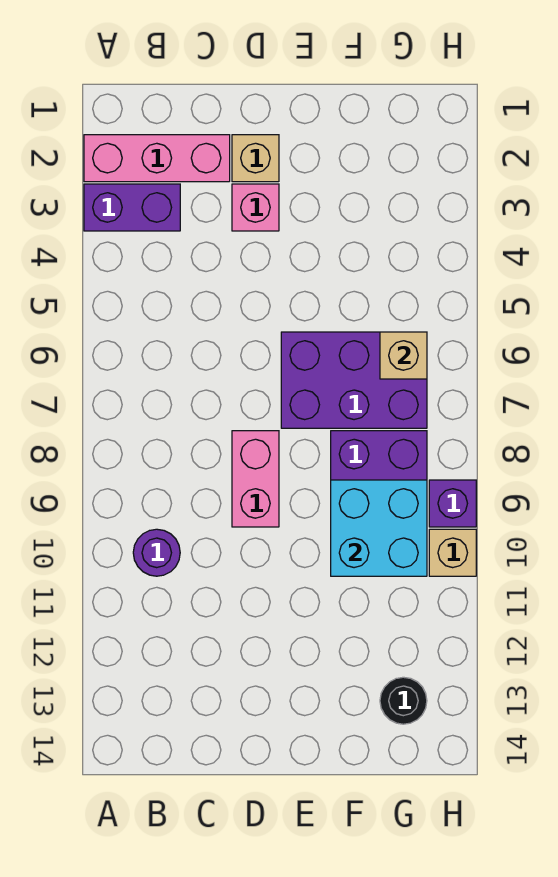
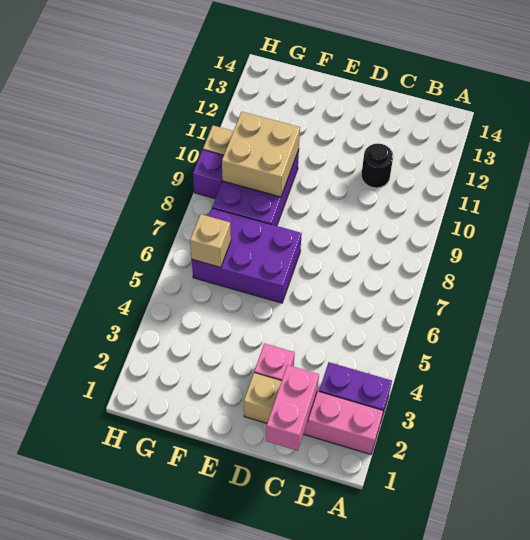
purple round brick B10 level 1 -> none
pink brick D8:D9 level 1 -> pink brick C1:C2 level 2
cyan brick F9:G10 level 2 -> tan brick F9:G10 level 2
black round brick G13 level 1 -> black round brick C11 level 1

